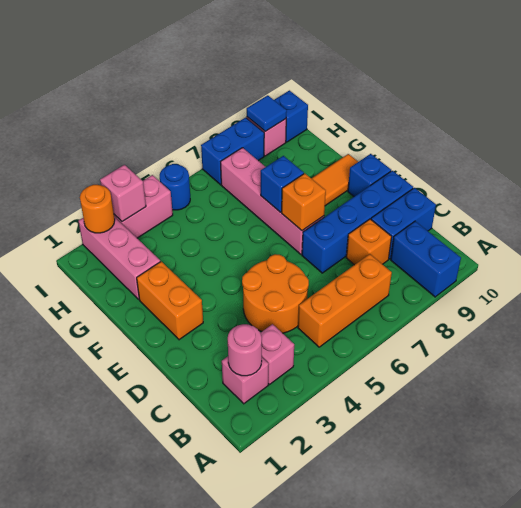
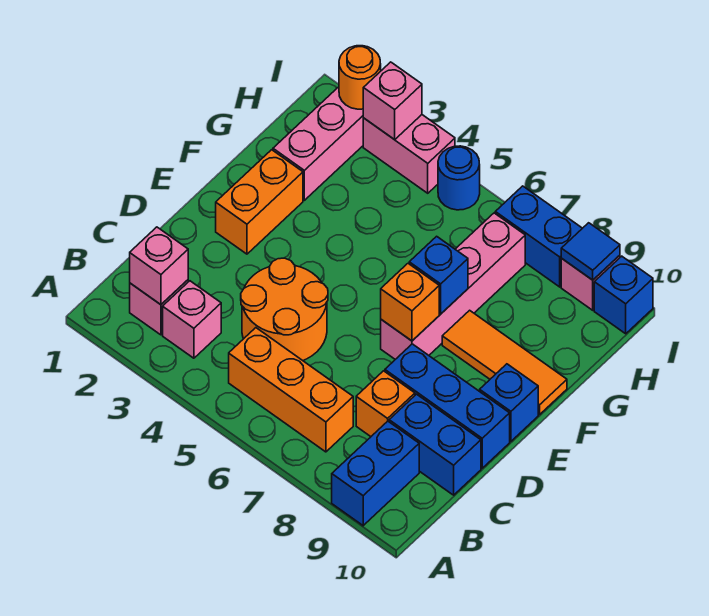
pink round brick B2 level 2 -> pink brick B2 level 2
blue brick D7:D10 level 1 -> blue brick D8:D10 level 1

